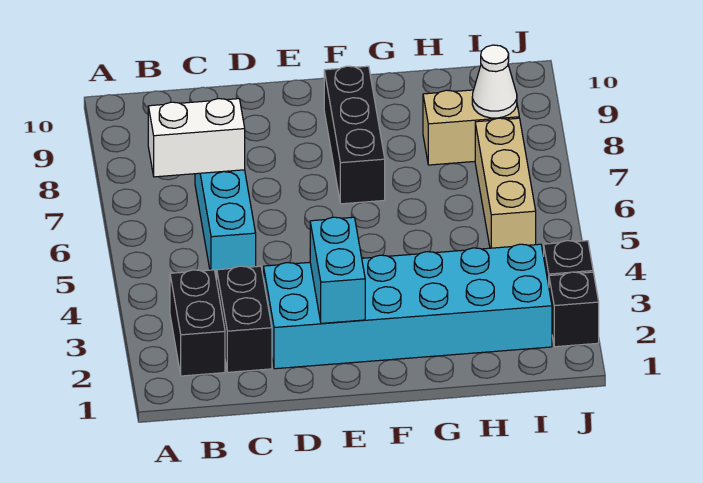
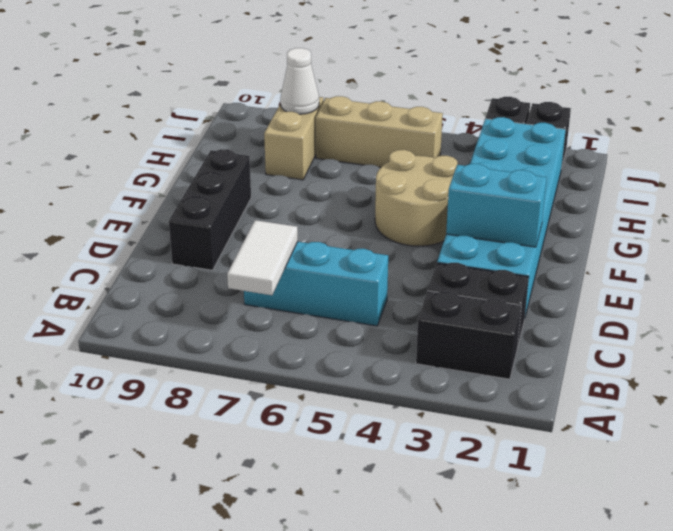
white brick B7:C7 level 2 -> white tile B7:C7 level 2
none -> tan round brick F4:G5 level 1
black brick F7:F9 level 1 -> black brick D9:F9 level 1

